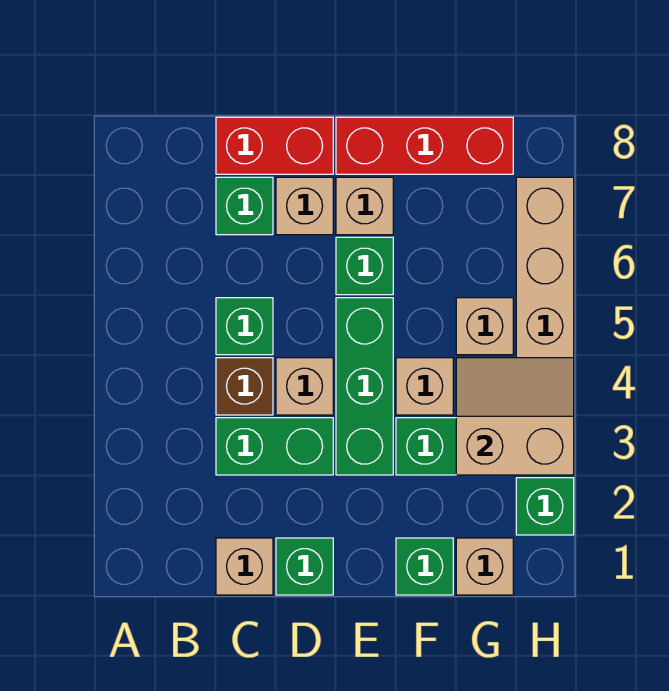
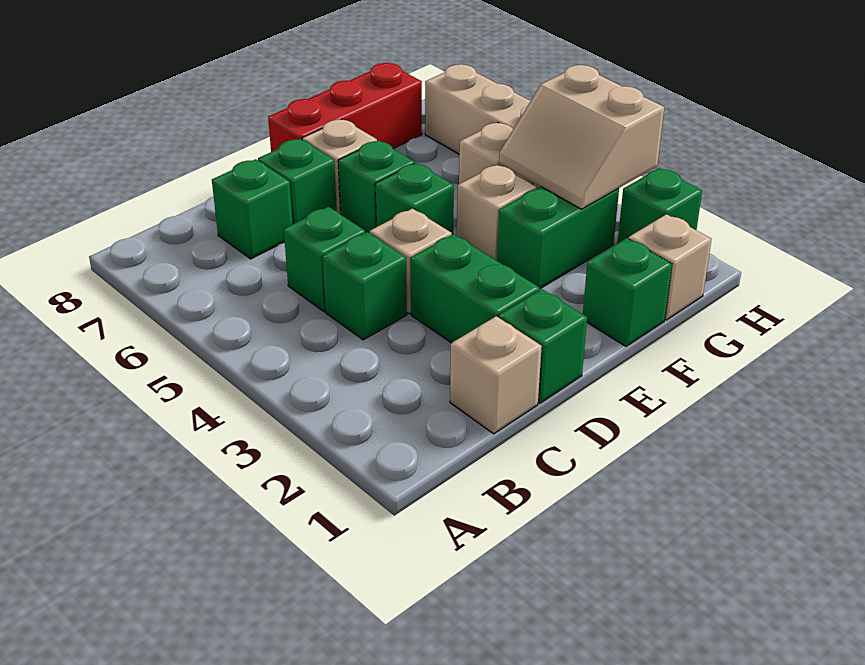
green brick C3:D3 level 1 -> green brick D2:D3 level 1
brown brick C4 level 1 -> green brick C4 level 1
red brick C8:D8 level 1 -> none
tan brick D7 level 1 -> green brick D7 level 1
green brick E3:E5 level 1 -> green brick E5 level 1
tan slope G3:H4 level 2 top 3 -> tan slope G3:H4 level 2 top H

